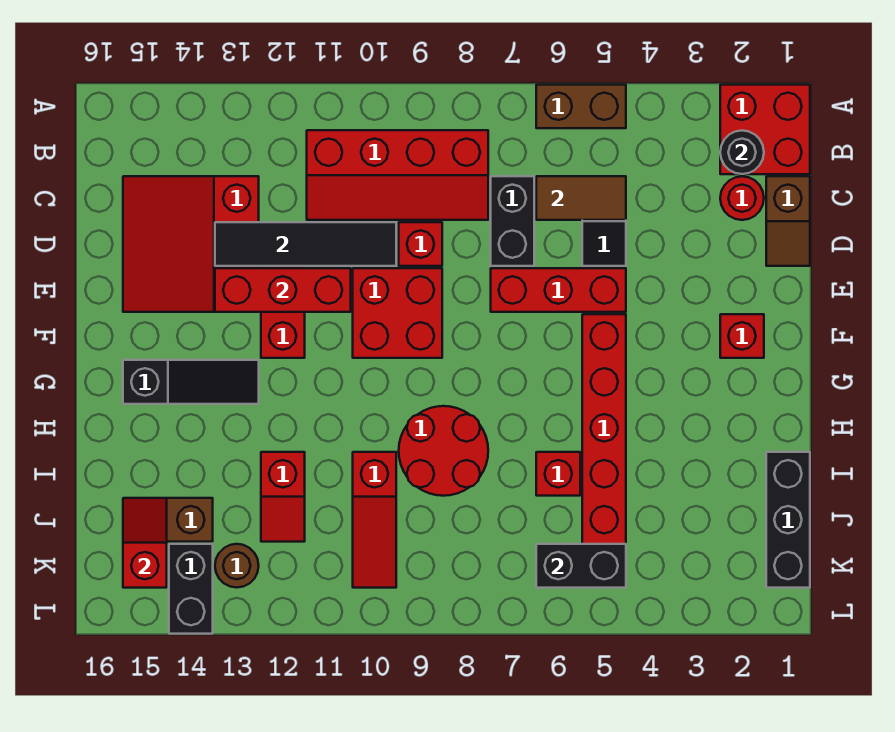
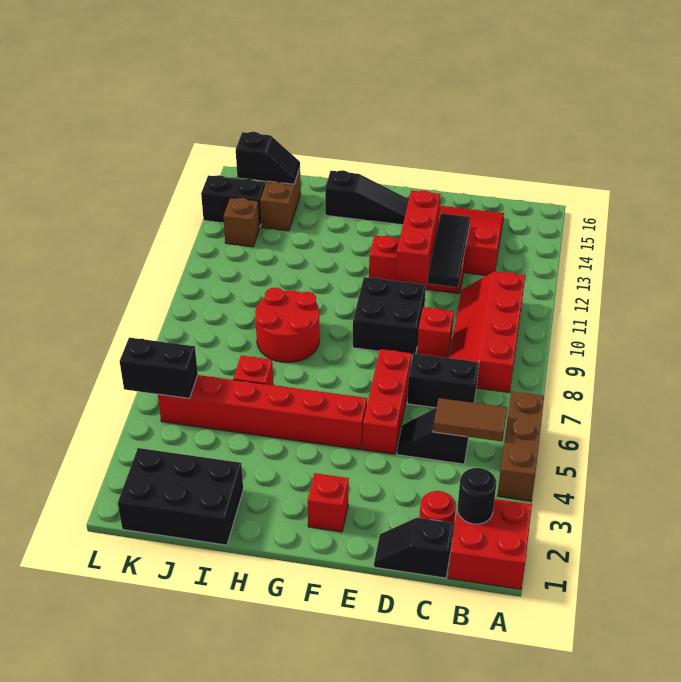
brown brick A5:A6 level 1 -> brown brick A4:A6 level 1
brown slope C1:D1 level 1 top C -> black slope C1:D1 level 1 top C
brown tile C5:C6 level 2 -> brown tile B5:C5 level 2
black tile D10:D13 level 2 -> black tile D11:D13 level 2
red brick E9:F10 level 1 -> black brick E9:F10 level 1
black slope G13:G15 level 1 top 15 -> black slope F15:H15 level 1 top H
black brick I1:K1 level 1 -> black brick I1:K2 level 1
red slope I10:K10 level 1 top I -> none
red slope I12:J12 level 1 top I -> none
red slope J15:K15 level 2 top K -> black slope J15:K15 level 2 top K
black brick K5:K6 level 2 -> black brick K5:L5 level 2
brown round brick K13 level 1 -> brown brick K13 level 1

